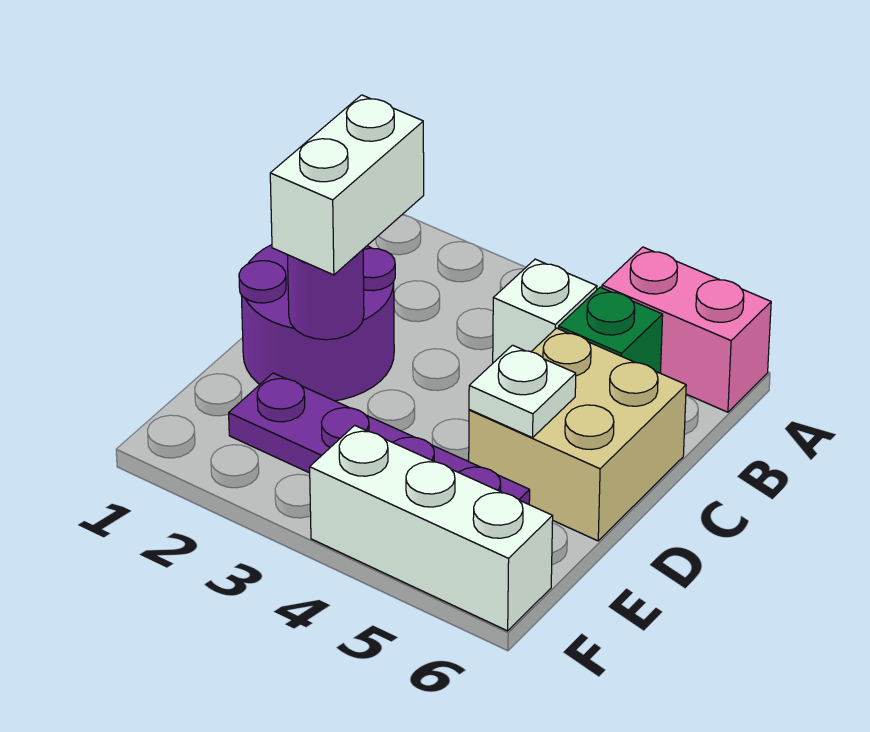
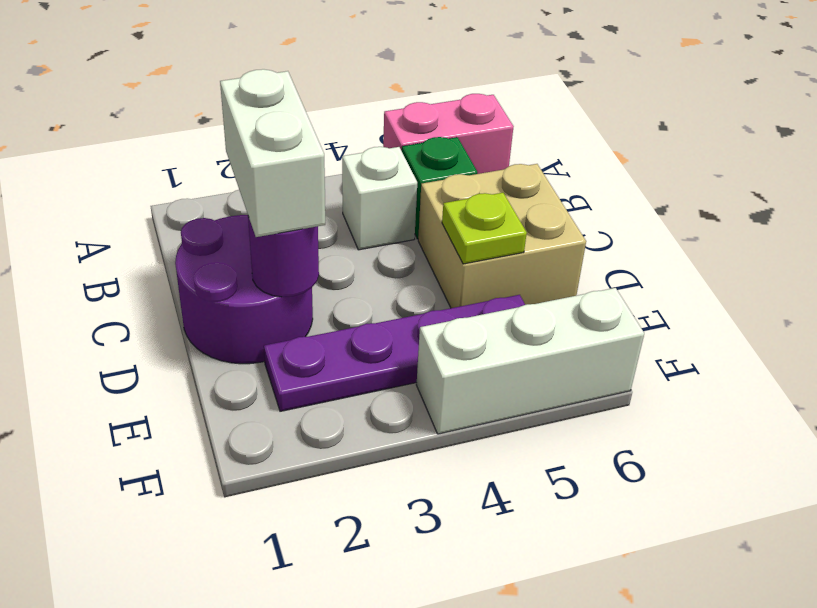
white plate D5 level 2 -> lime plate D5 level 2

